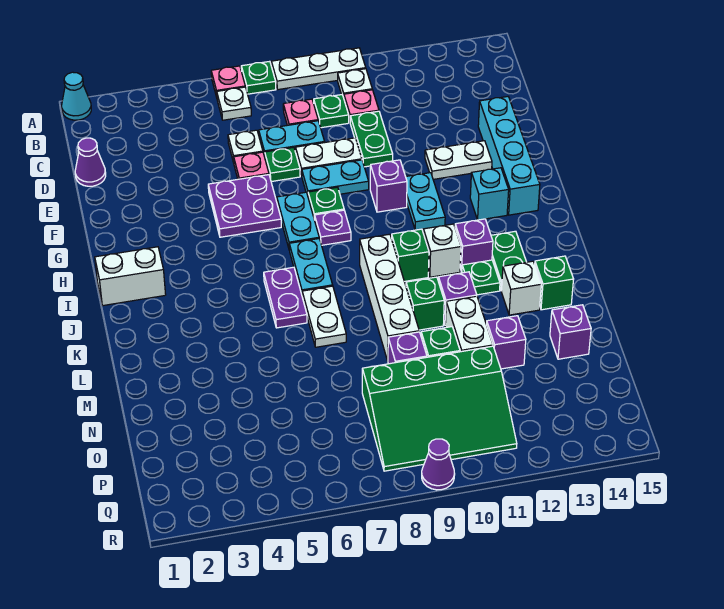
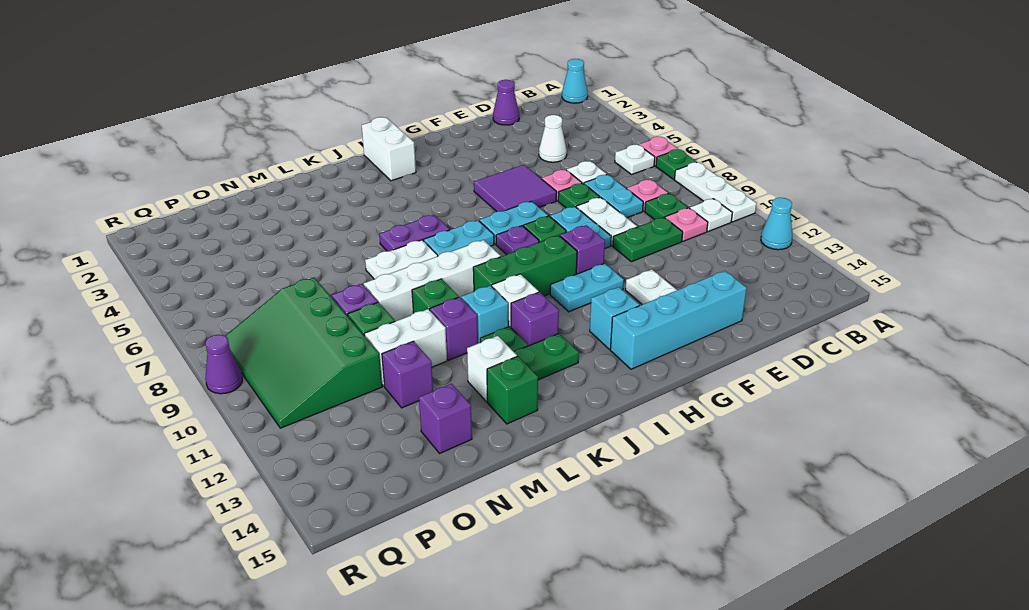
none -> cyan cone A12 level 1
none -> white cone D4 level 1
purple plate F5:G6 level 1 -> purple tile F5:G6 level 1
green brick J10 level 1 -> green brick H10:J10 level 1
none -> cyan brick K11 level 1

